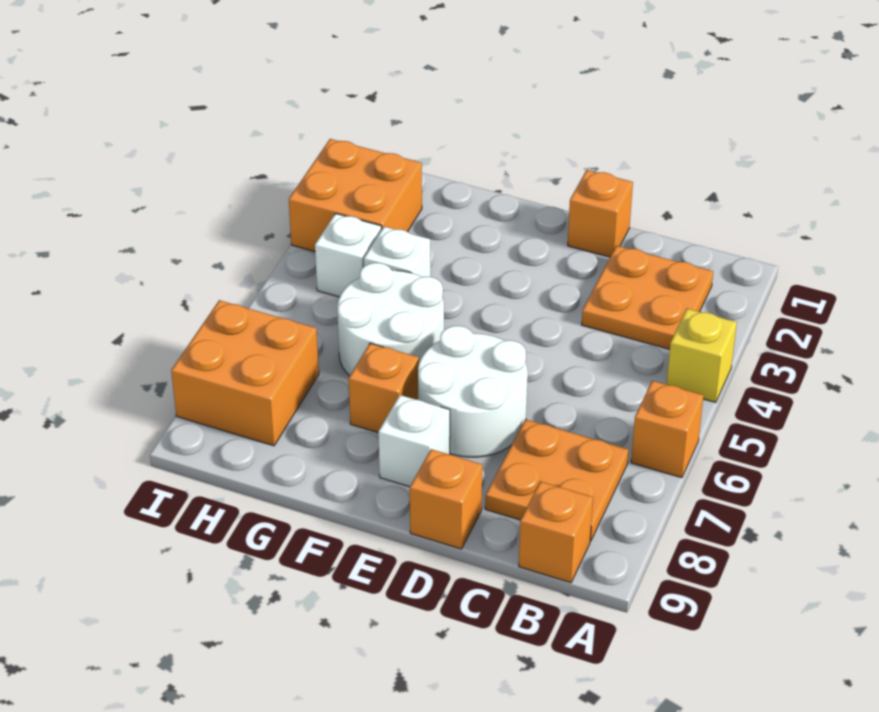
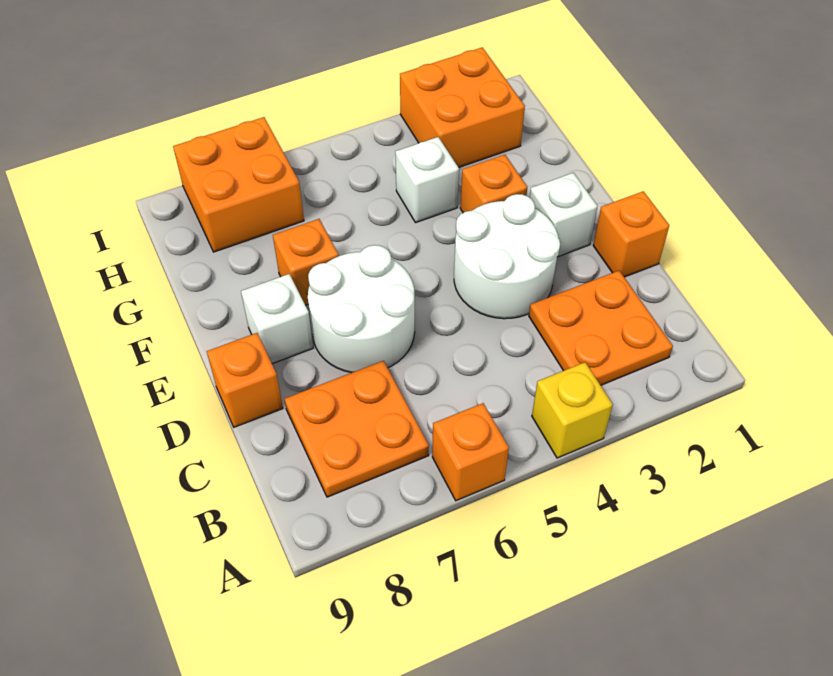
orange brick B9 level 1 -> orange brick F3 level 1
white round brick F5:G6 level 1 -> white round brick D3:E4 level 1
white brick H4 level 1 -> white brick E2 level 1

